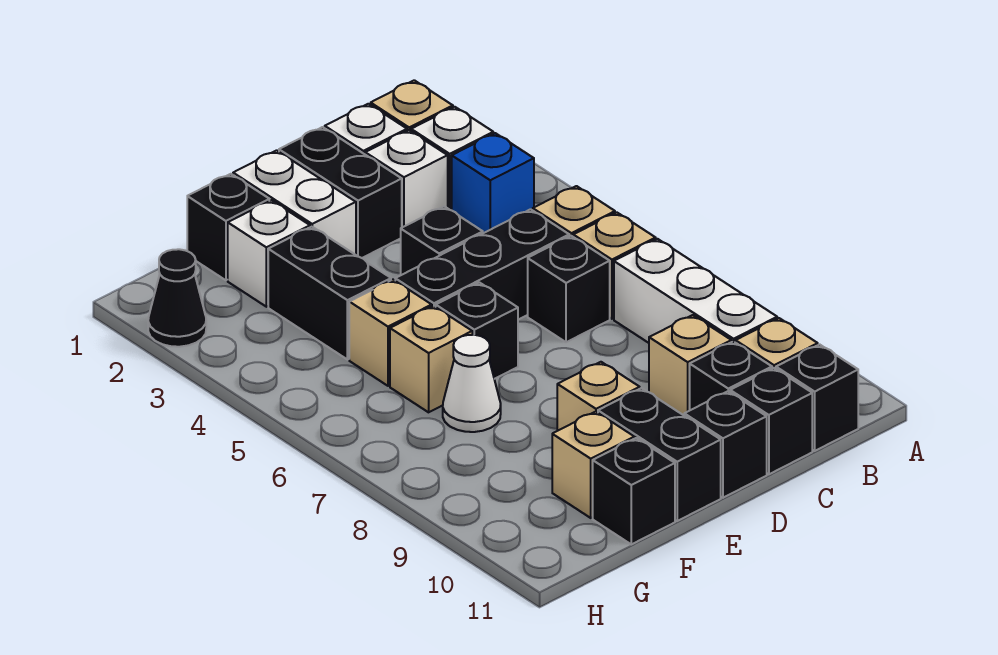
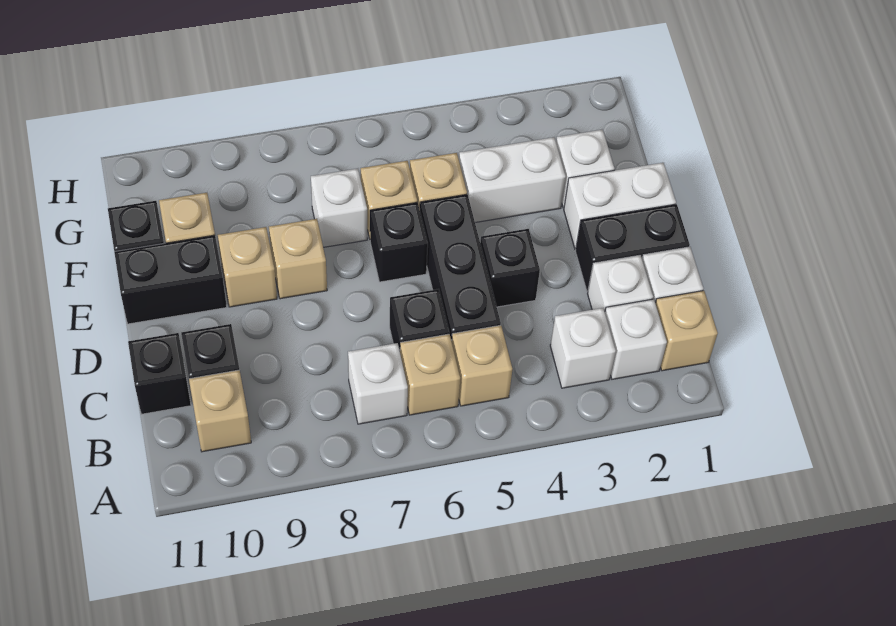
blue brick B3 level 1 -> white brick B3 level 1
white brick B7:B9 level 1 -> white brick B7 level 1
black brick B11 level 1 -> none
tan brick C9 level 1 -> tan brick E8 level 1
black brick D11 level 1 -> none
black brick F1 level 1 -> none
black brick F3:F4 level 1 -> white brick F3:F4 level 1
white cone F7 level 1 -> white brick F7 level 1
black cone H2 level 1 -> none

